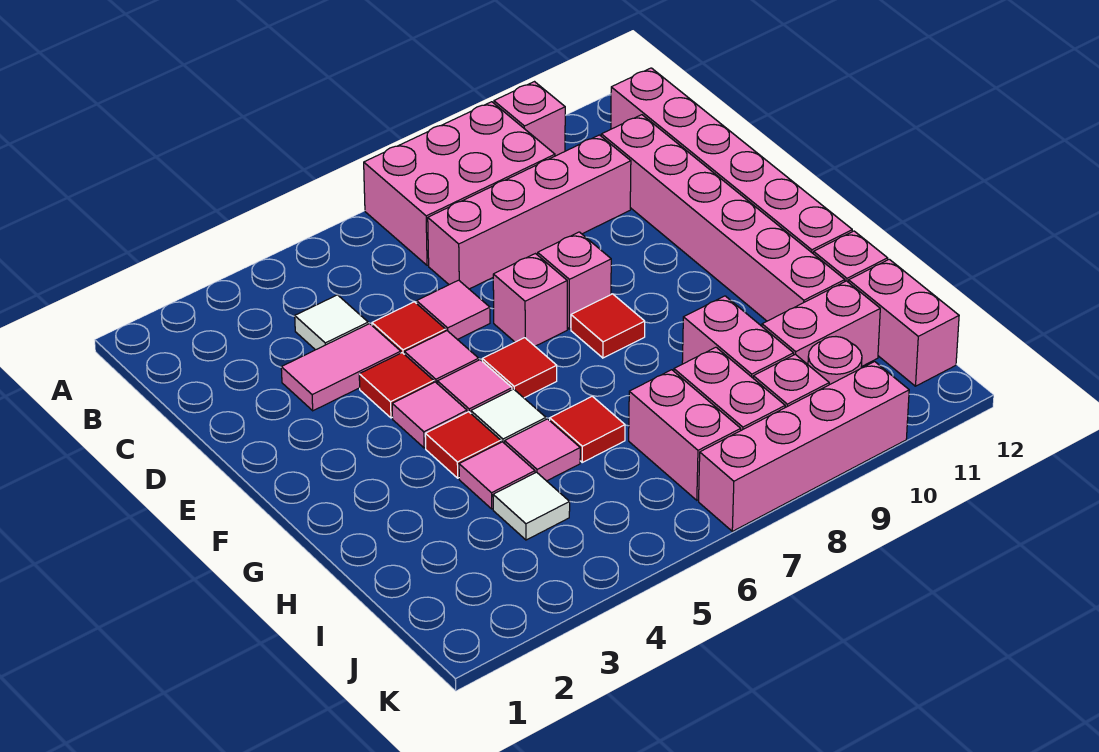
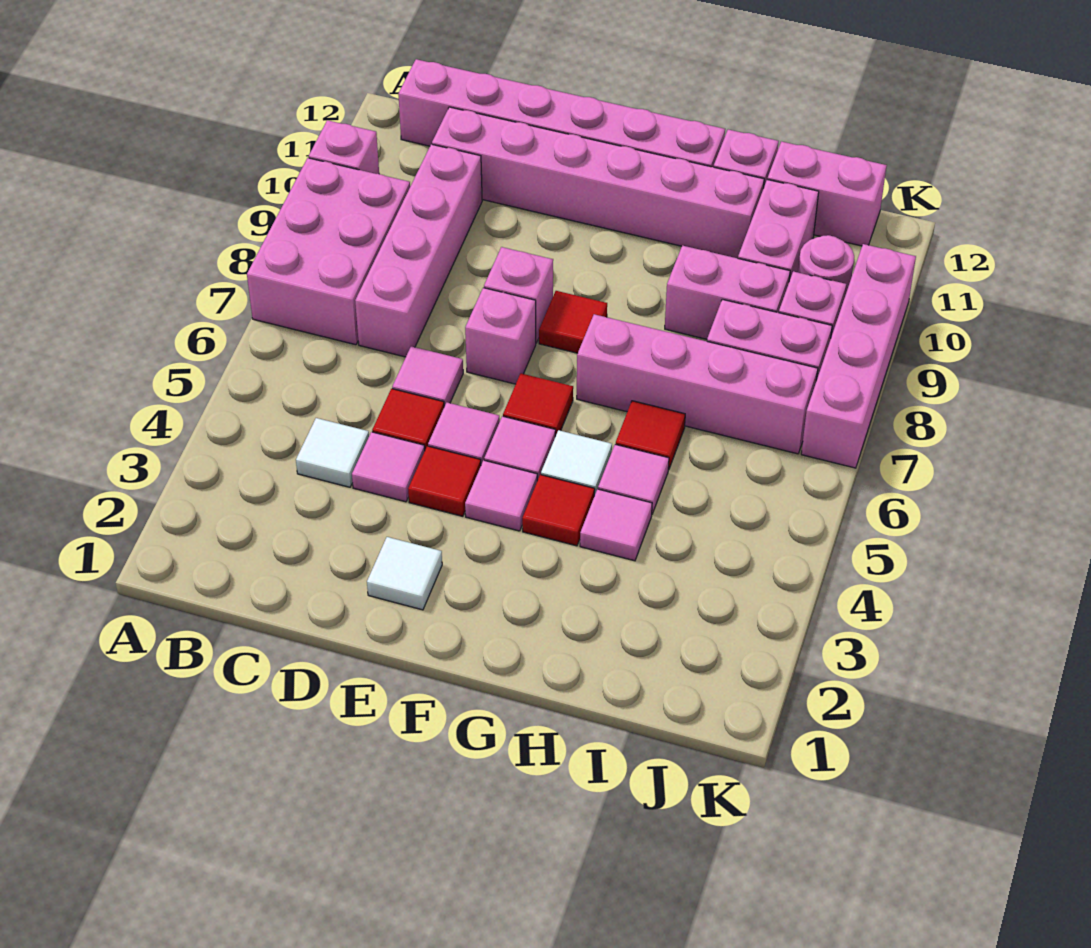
pink tile D3:D4 level 1 -> pink tile D4 level 1
white tile I4 level 1 -> white tile E2 level 1
pink brick I7:J7 level 1 -> pink brick G7:J7 level 1

